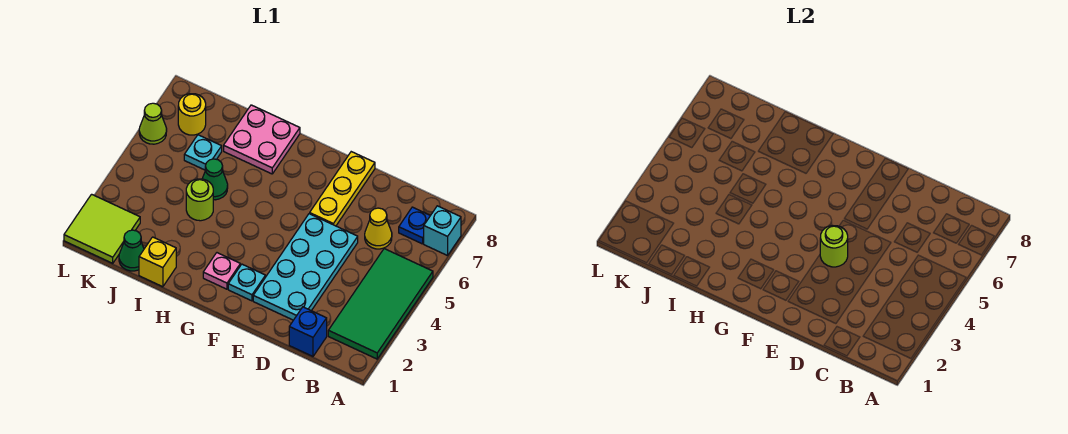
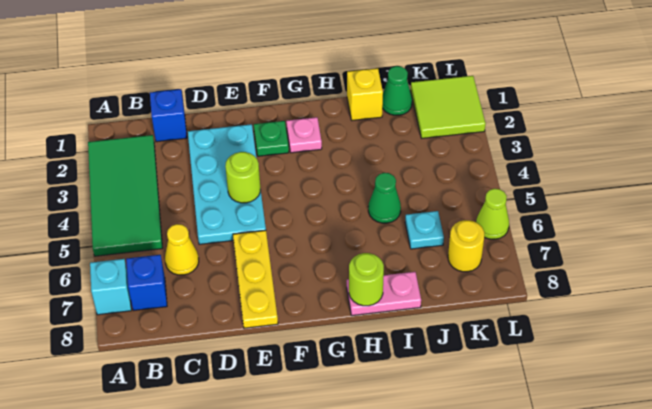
blue plate B7 level 1 -> blue brick B7 level 1
cyan plate F2 level 1 -> green plate F2 level 1
pink plate H7:I8 level 1 -> pink plate H8:I8 level 1
lime round brick I4 level 1 -> lime round brick H8 level 2

